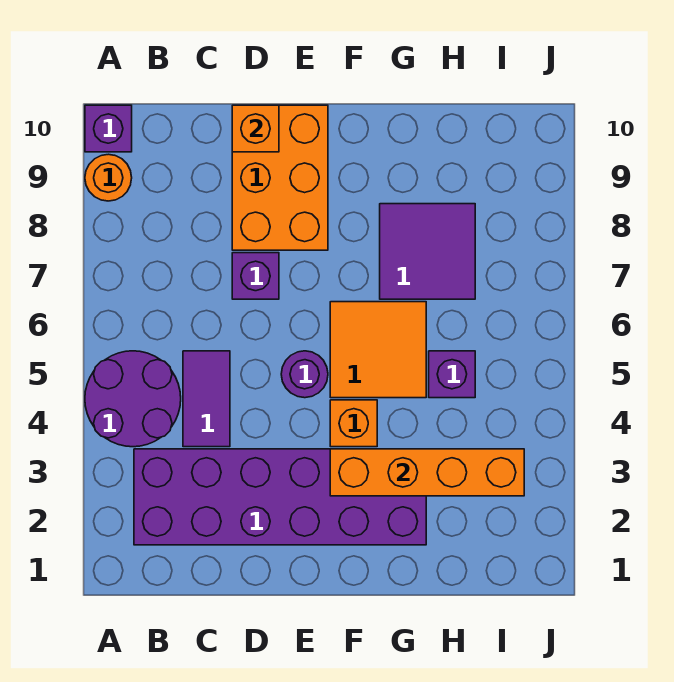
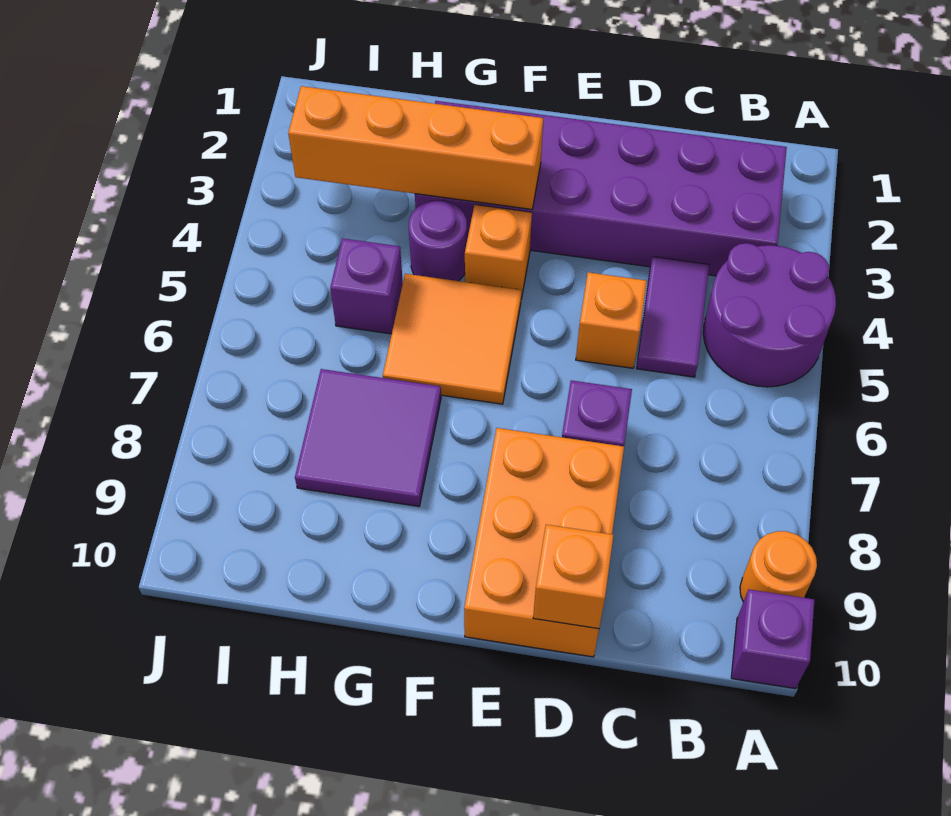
none -> orange brick D5 level 1
purple round brick E5 level 1 -> purple round brick G4 level 1

